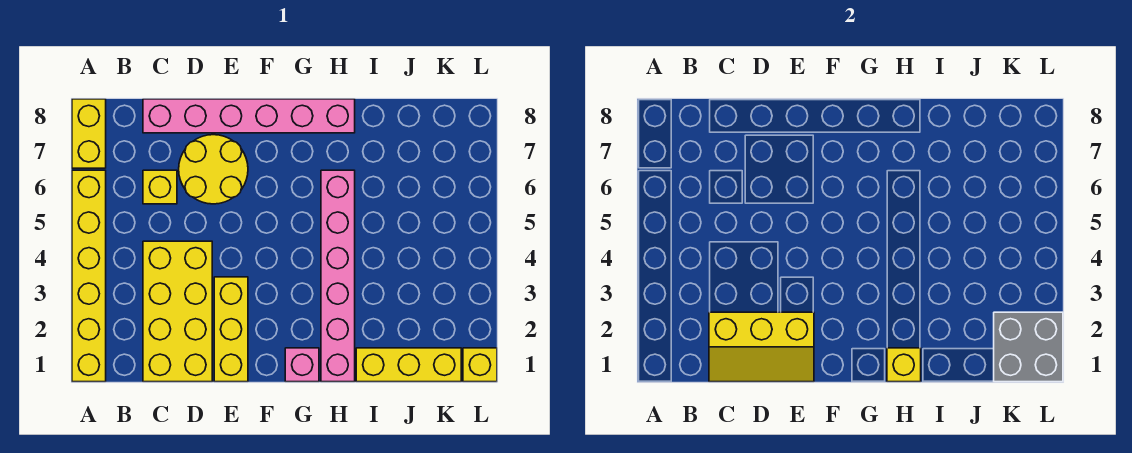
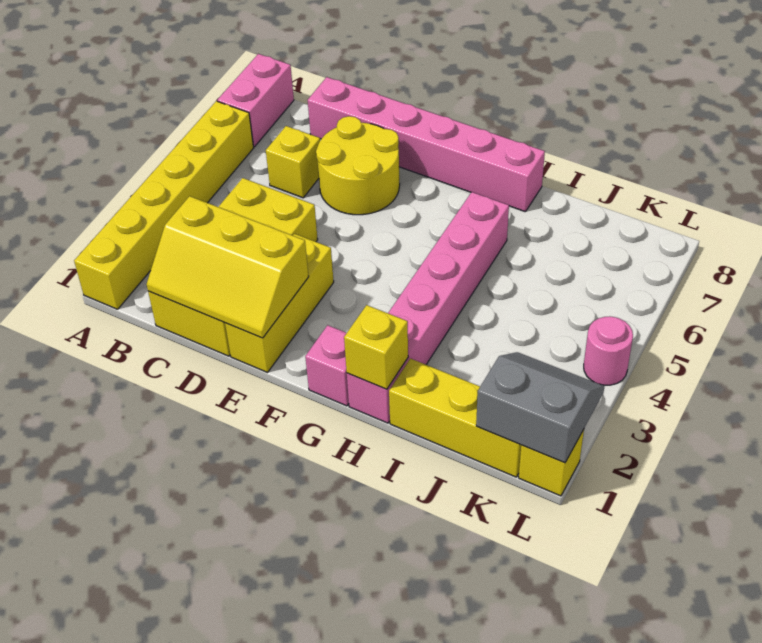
yellow brick A7:A8 level 1 -> pink brick A7:A8 level 1
grey brick K1:L2 level 2 -> grey slope K1:L2 level 2 top 1
none -> pink round brick L4 level 1

